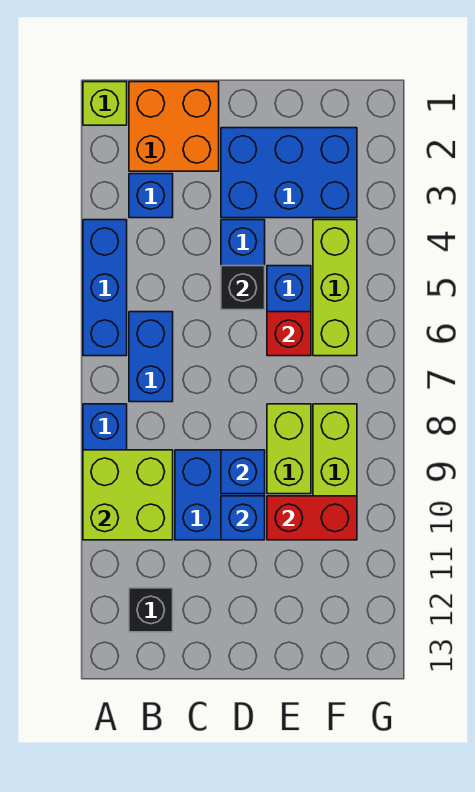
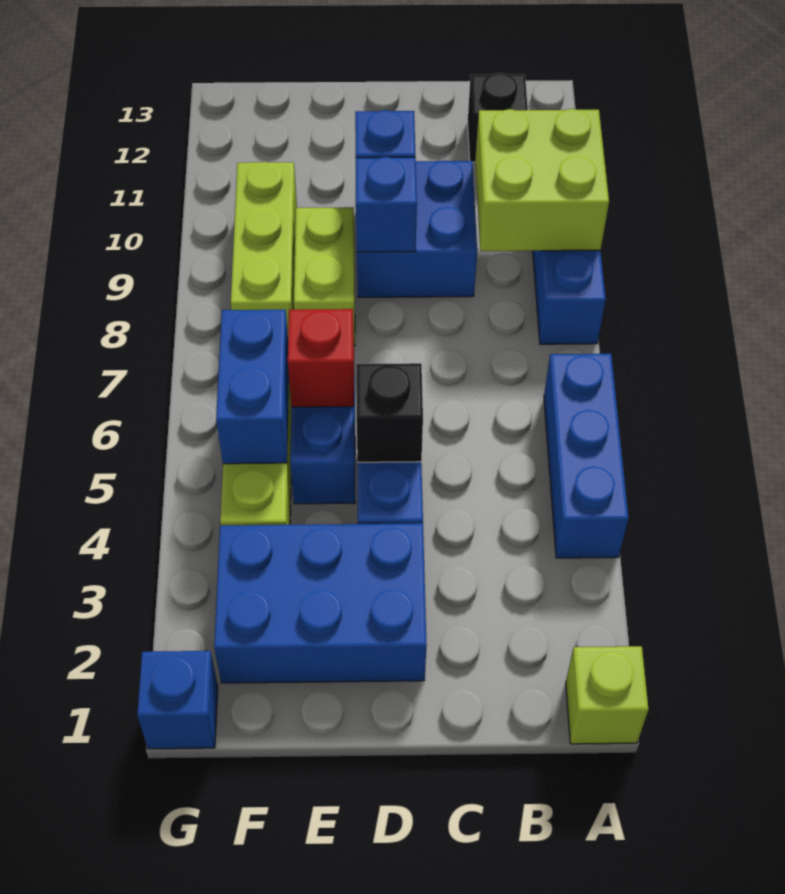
orange brick B1:C2 level 1 -> none
blue brick B3 level 1 -> blue brick G1 level 1
blue brick B6:B7 level 1 -> blue brick F5:F6 level 2
red brick E10:F10 level 2 -> none

